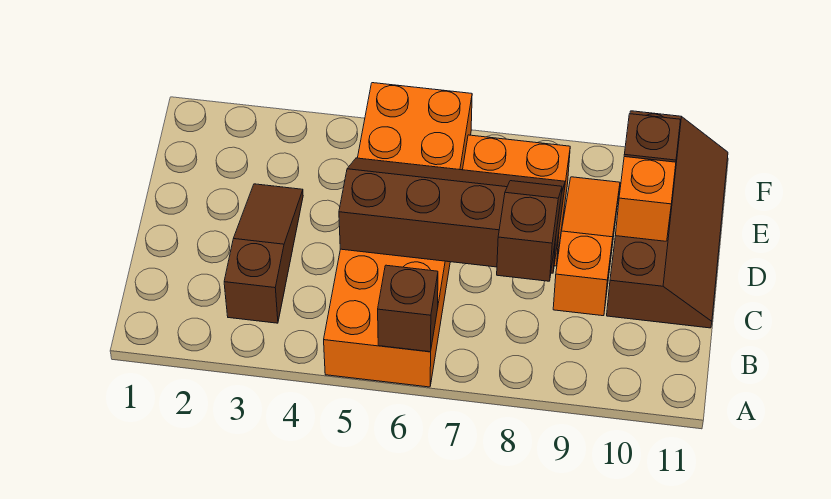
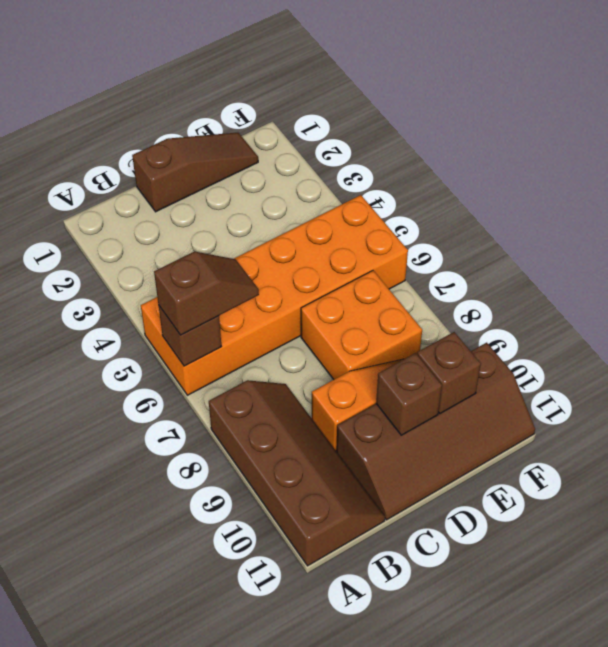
brown slope B3:D3 level 1 top B -> brown slope C1:E1 level 1 top C
brown slope B8:C8 level 3 top B -> brown slope A6:B6 level 3 top A
brown slope C5:D8 level 2 top C -> brown slope A8:B11 level 1 top A
orange brick D10 level 2 -> brown brick D10 level 2

